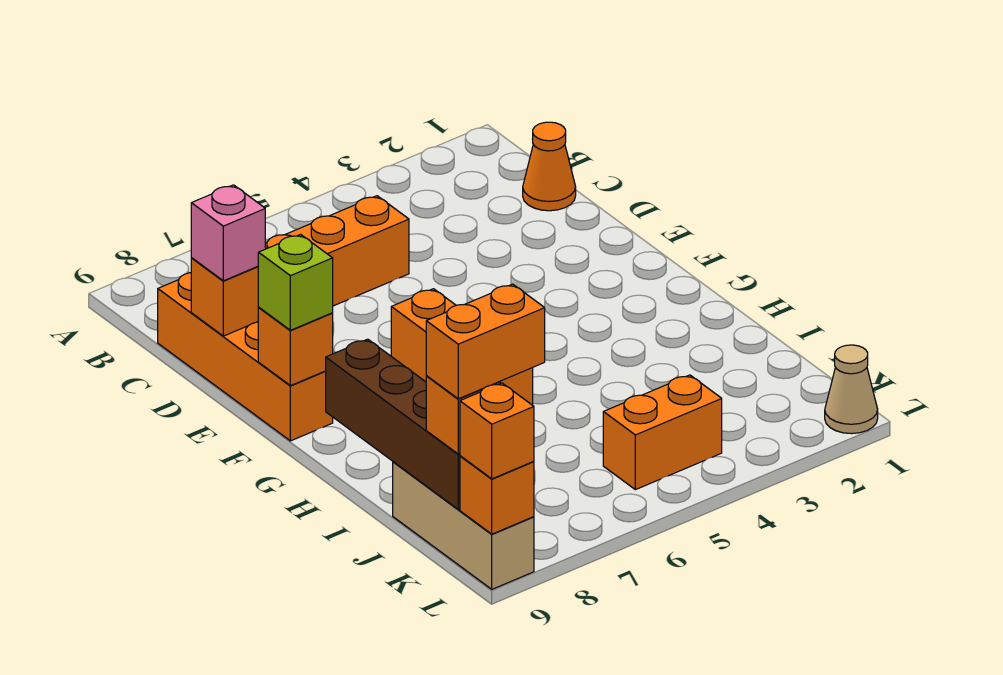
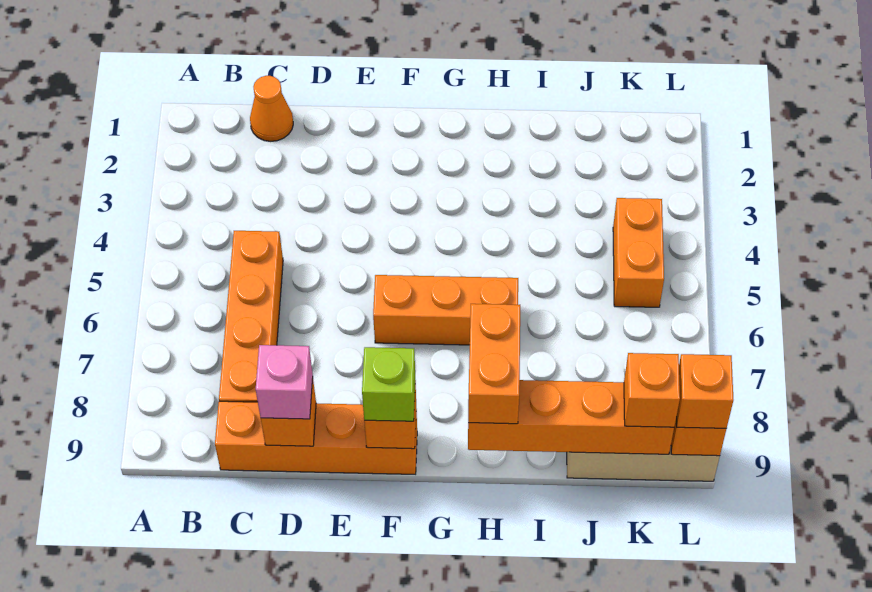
brown brick H9:K9 level 2 -> orange brick H9:K9 level 2
orange brick K8:K9 level 4 -> orange brick H8:H9 level 3
tan cone L1 level 1 -> none

